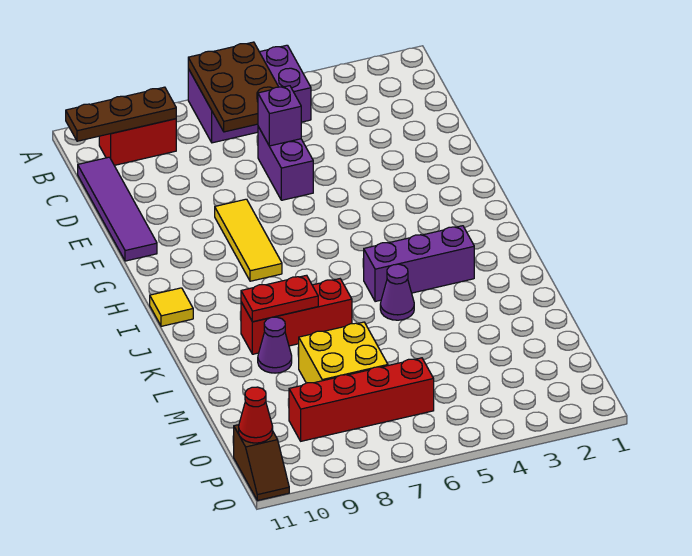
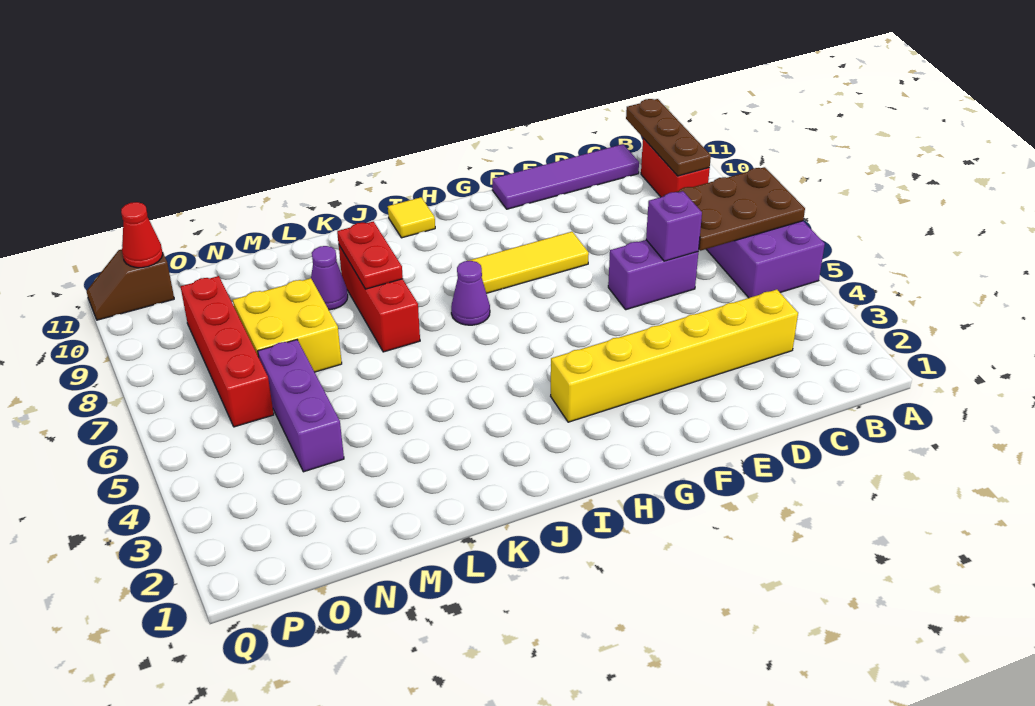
none -> yellow brick C3:H3 level 1
purple brick J3:J5 level 1 -> purple brick N4:N6 level 1
purple cone K5 level 1 -> purple cone I7 level 1

